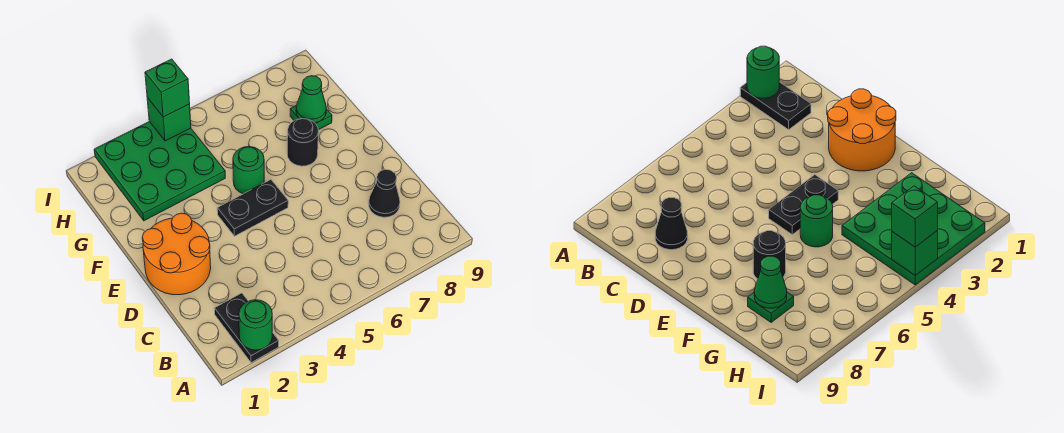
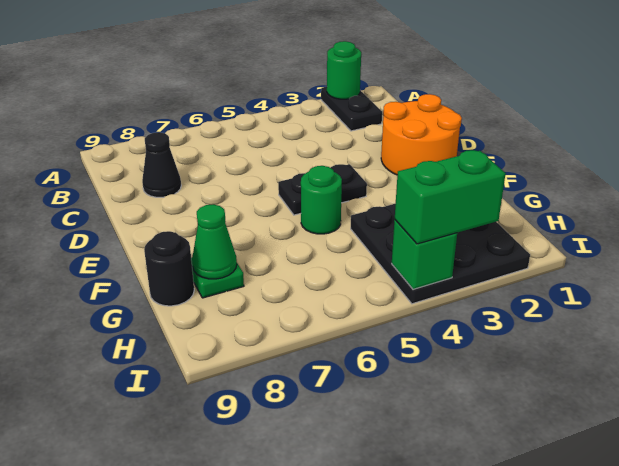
black round brick F7 level 1 -> black round brick G9 level 1
green plate G2:I4 level 1 -> black plate G2:I4 level 1
green brick I4 level 3 -> green brick I3:I4 level 3

